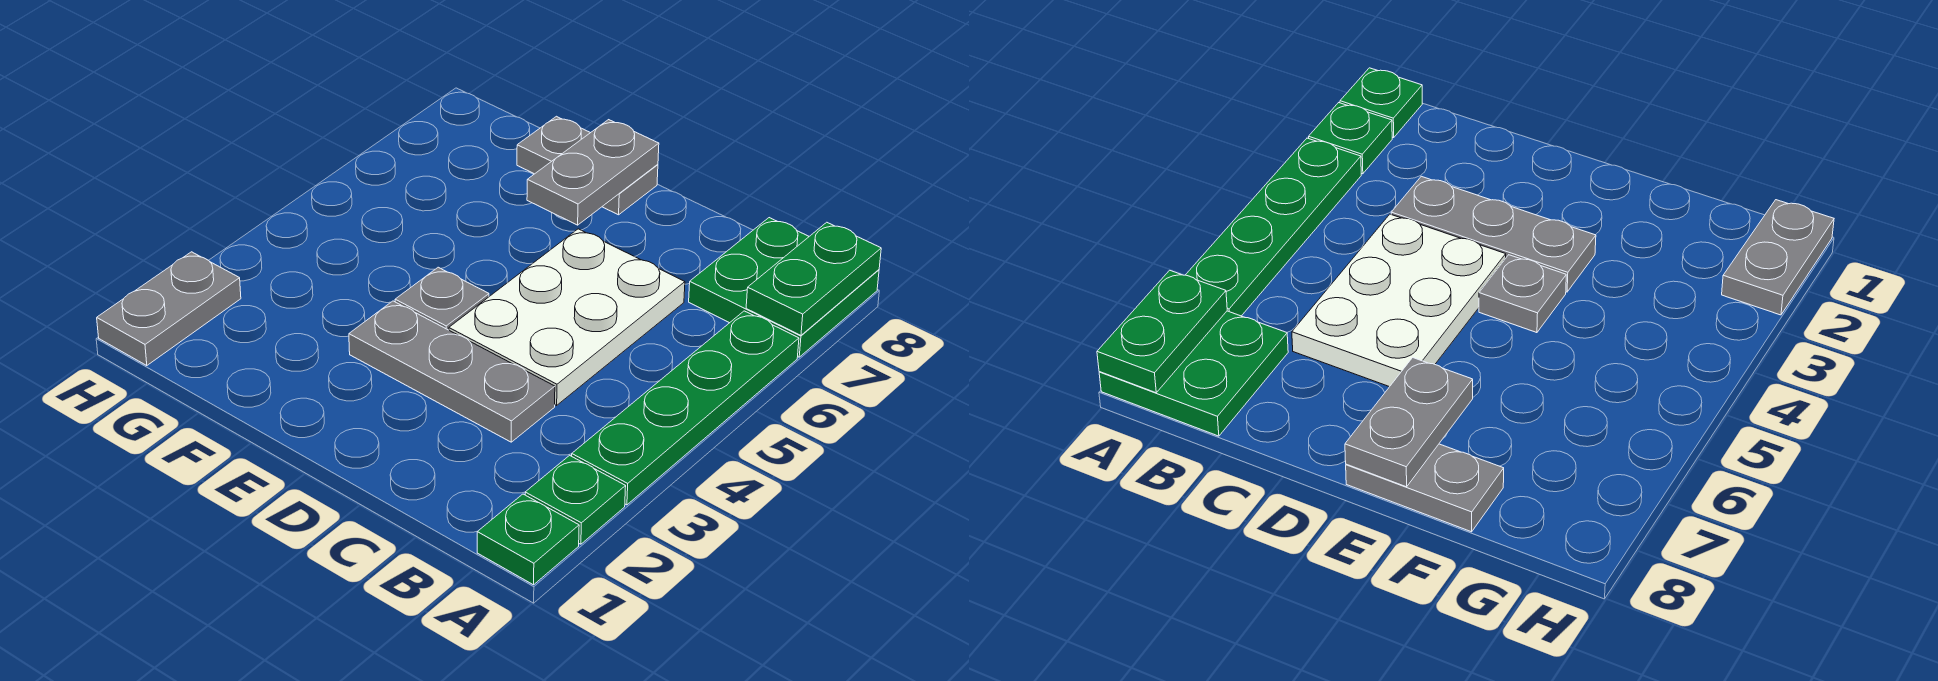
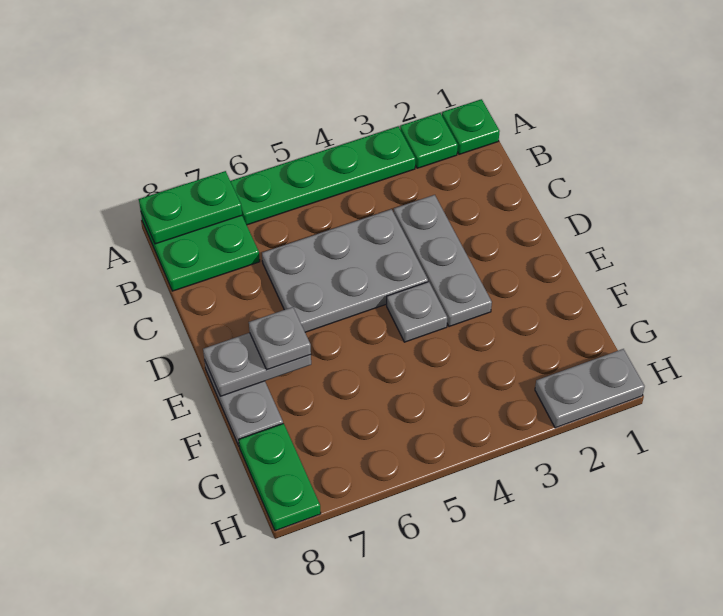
white plate C4:D6 level 1 -> grey plate C4:D6 level 1
none -> grey plate E7 level 3
none -> green plate G8:H8 level 1

